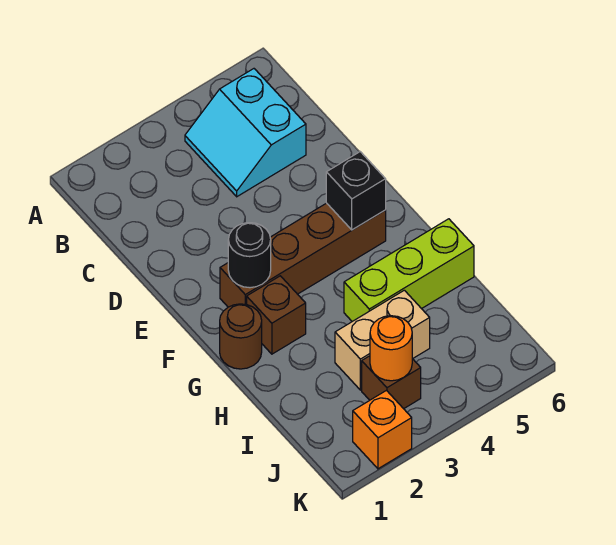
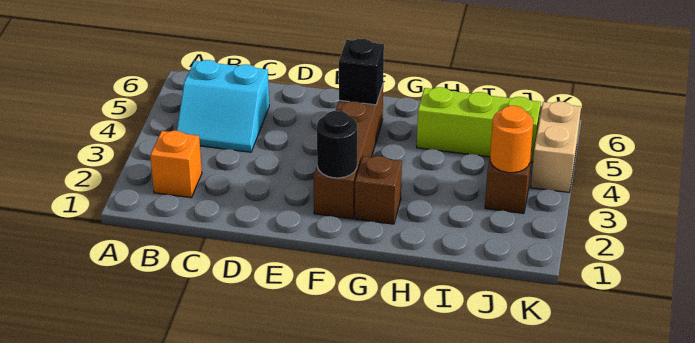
brown round brick G1 level 1 -> none
lime brick H4:H6 level 1 -> lime brick H5:J5 level 1
tan brick I3:I4 level 1 -> tan brick K4:K5 level 1
orange brick K2 level 1 -> orange brick B2 level 1

